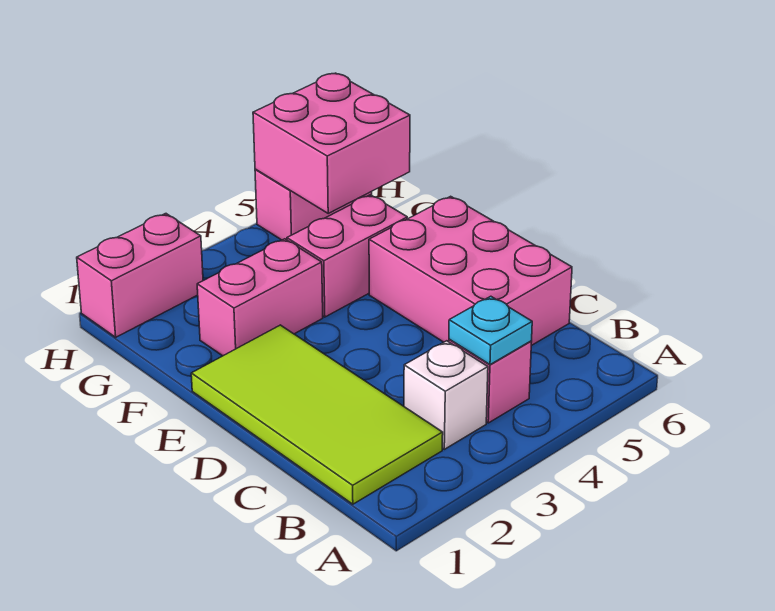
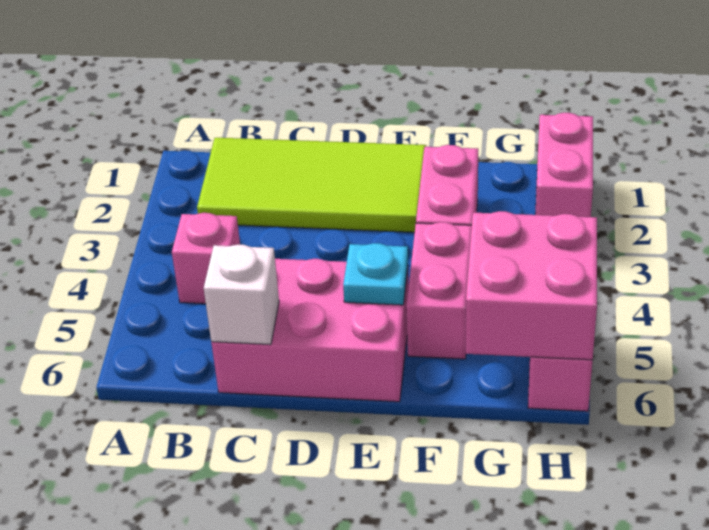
white brick B3 level 1 -> white brick C6 level 2
cyan plate B4 level 2 -> cyan plate E5 level 2

